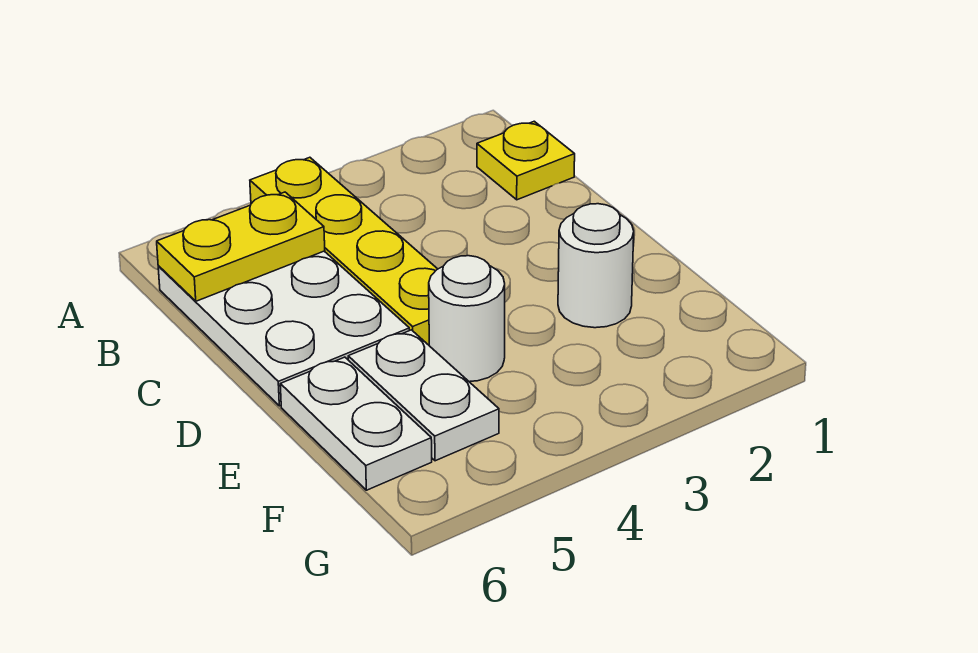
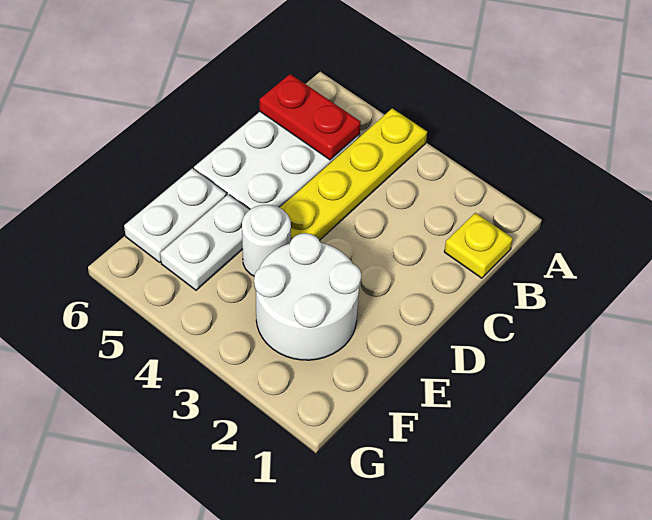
yellow plate B5:B6 level 2 -> red plate B5:B6 level 2
white round brick E2 level 1 -> white round brick E2:F3 level 1

